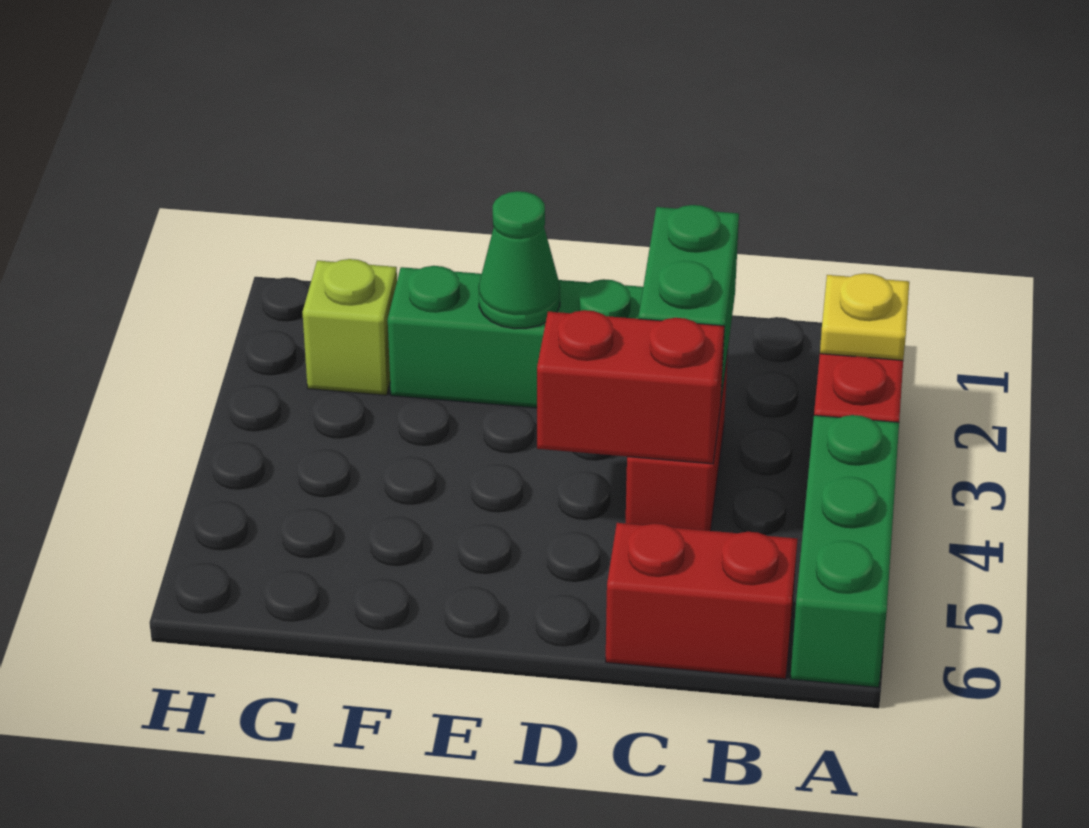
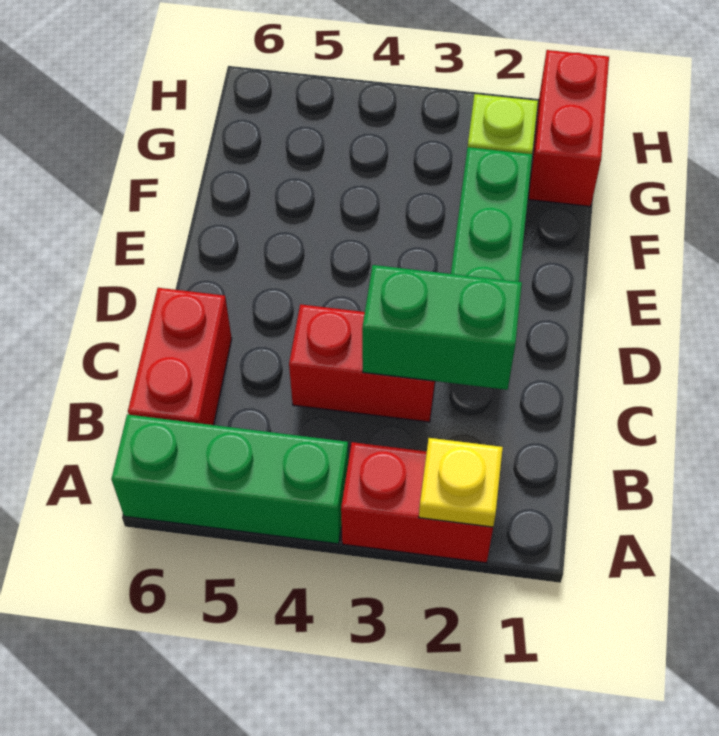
red brick C4:D4 level 2 -> red brick G1:H1 level 1
green cone E2 level 2 -> none

